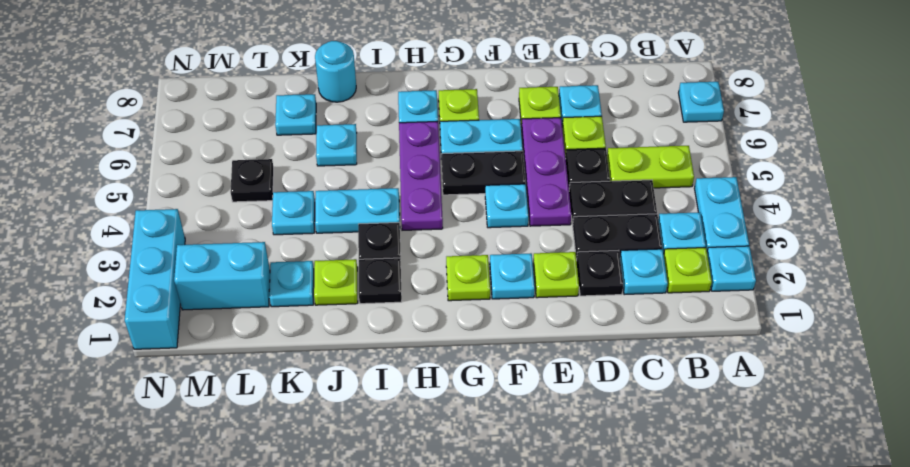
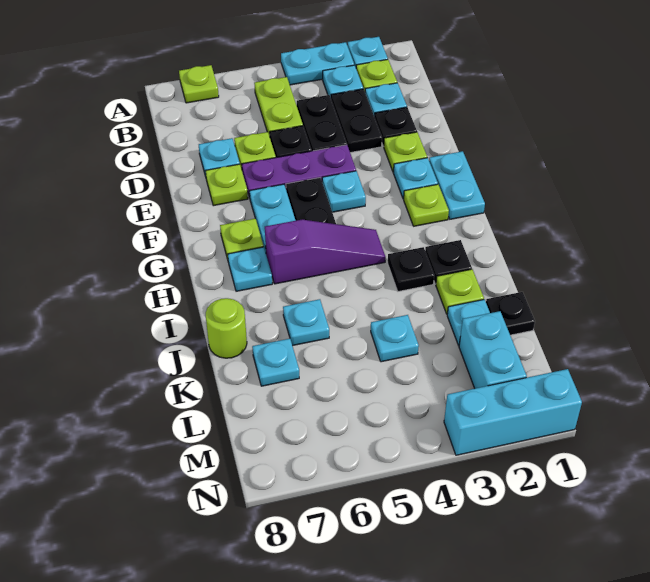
cyan plate A7 level 1 -> lime plate A7 level 1
purple plate H4:H6 level 1 -> purple slope H4:H6 level 1 top 6
cyan plate I4:J4 level 1 -> cyan plate F1:G1 level 1
cyan round brick J8 level 1 -> lime round brick J8 level 1
black plate L5 level 1 -> black plate K1 level 1

